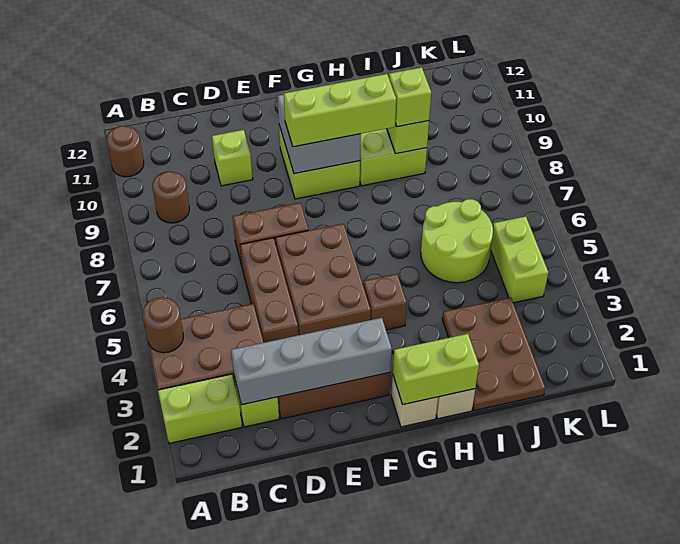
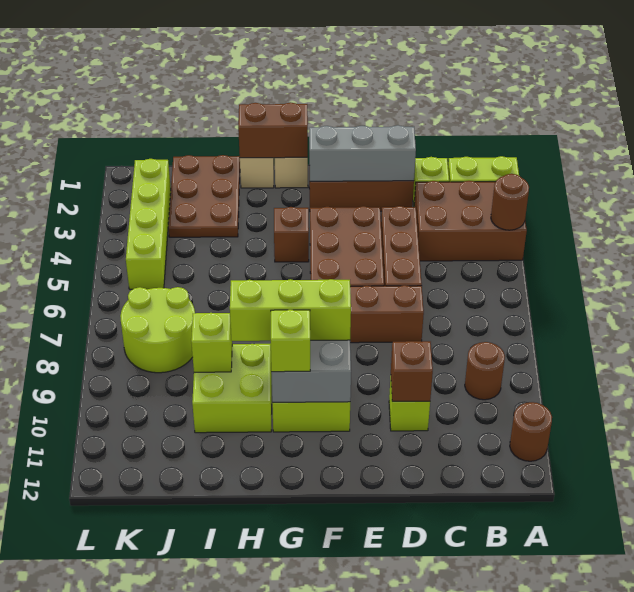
grey brick C2:F2 level 2 -> grey brick D2:F2 level 2
none -> brown brick D10 level 2
lime brick G1:H1 level 2 -> brown brick G1:H1 level 2
lime round brick I5:J6 level 1 -> lime round brick J7:K8 level 1
lime brick I9 level 3 -> lime brick G10 level 3
lime brick K4:K5 level 1 -> lime brick K2:K5 level 1

